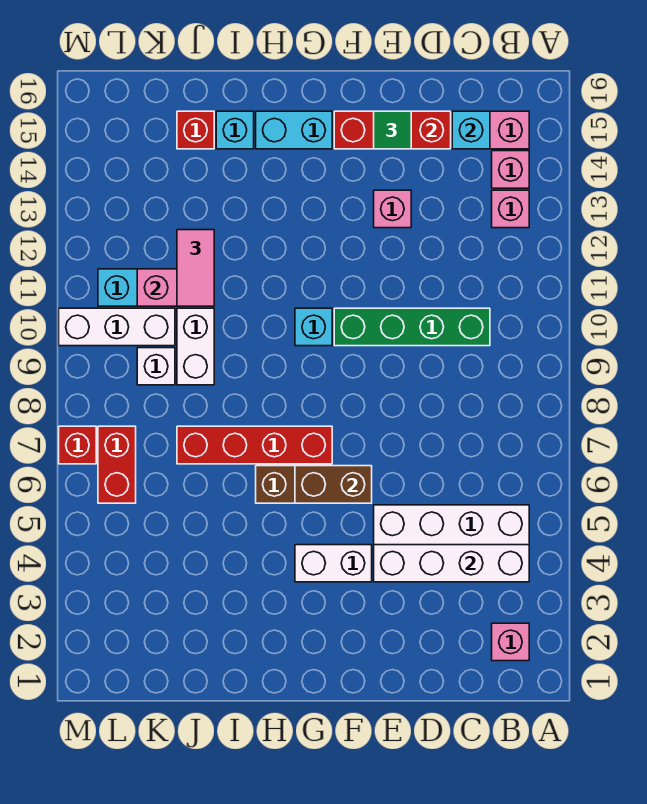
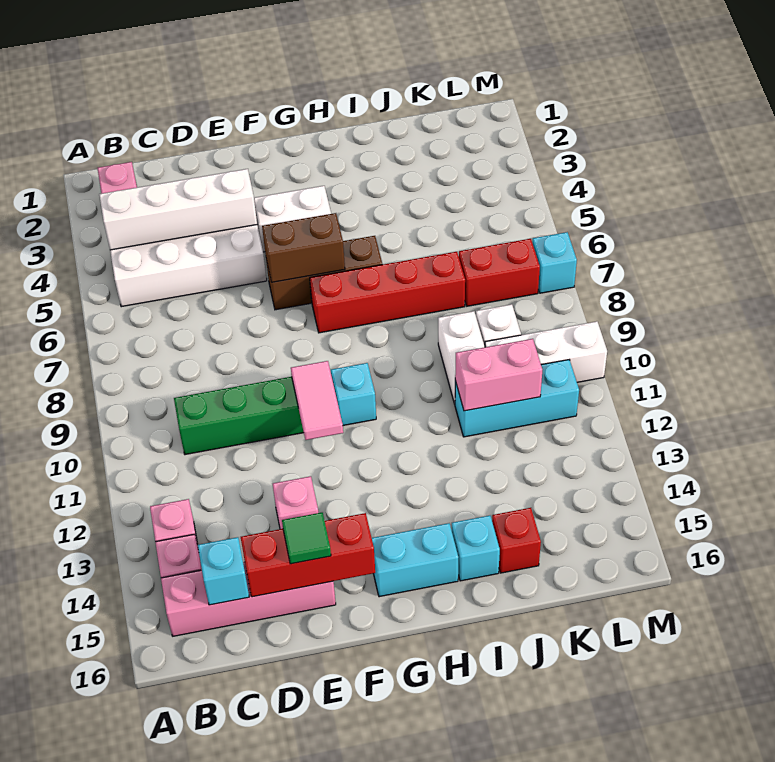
pink tile J11:J12 level 3 -> pink tile F10:F11 level 2
red brick L6:L7 level 1 -> red brick K7:L7 level 1
red brick M7 level 1 -> cyan brick M7 level 1

